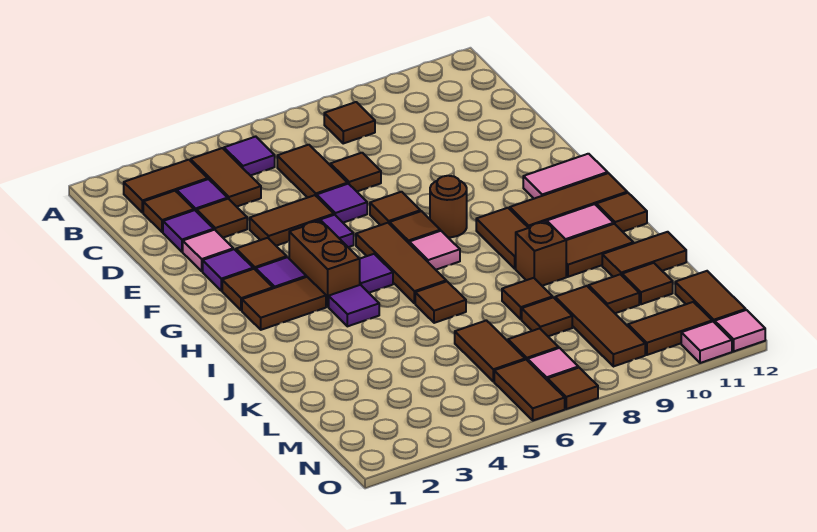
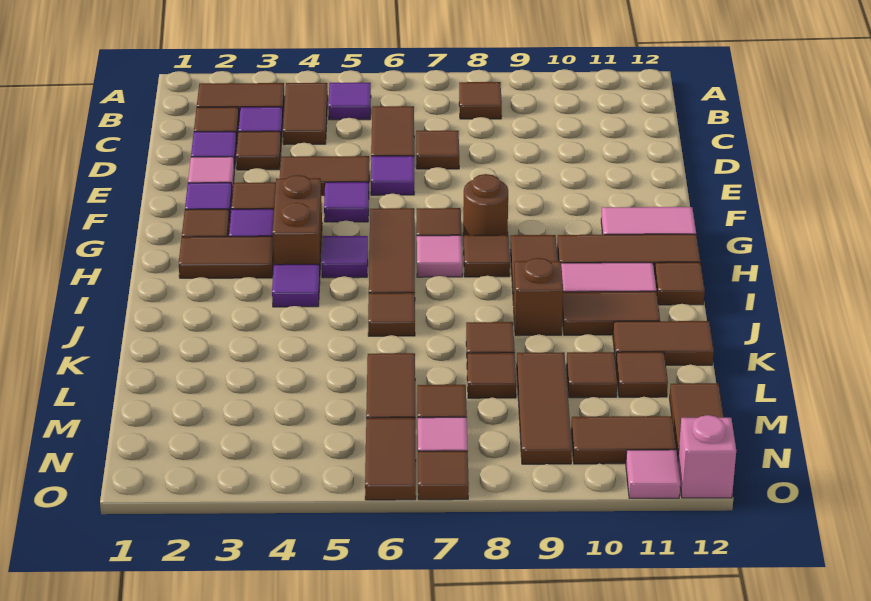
brown tile F7 level 1 -> brown tile H8 level 1
pink tile O12 level 1 -> pink brick O12 level 1

